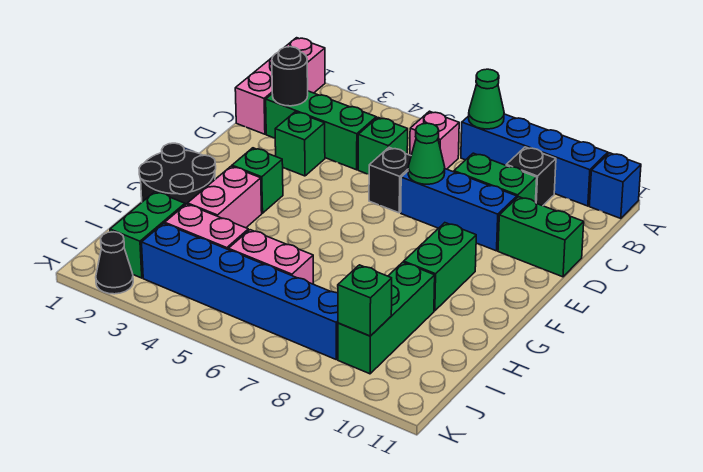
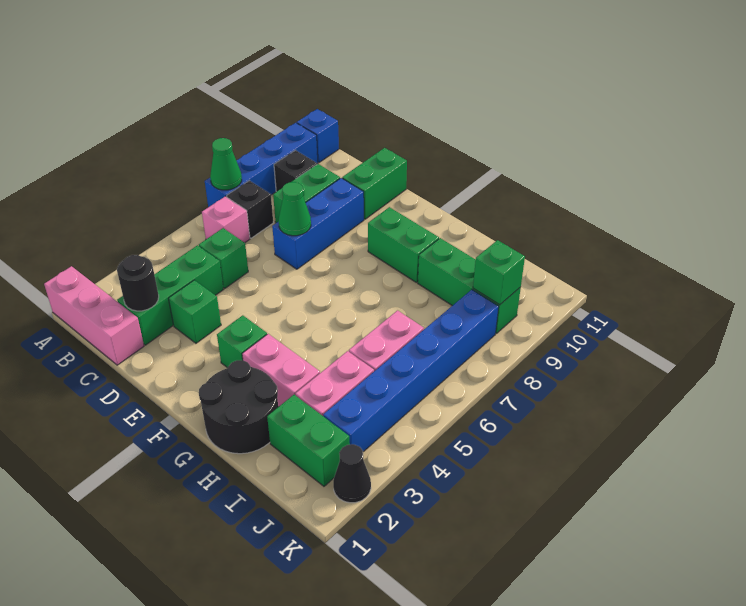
black brick D6 level 1 -> black brick B7 level 1

